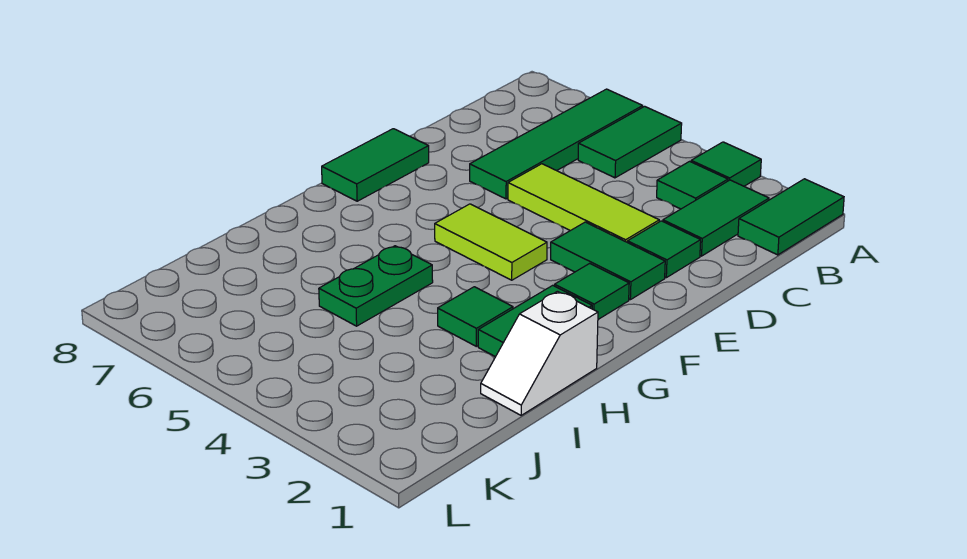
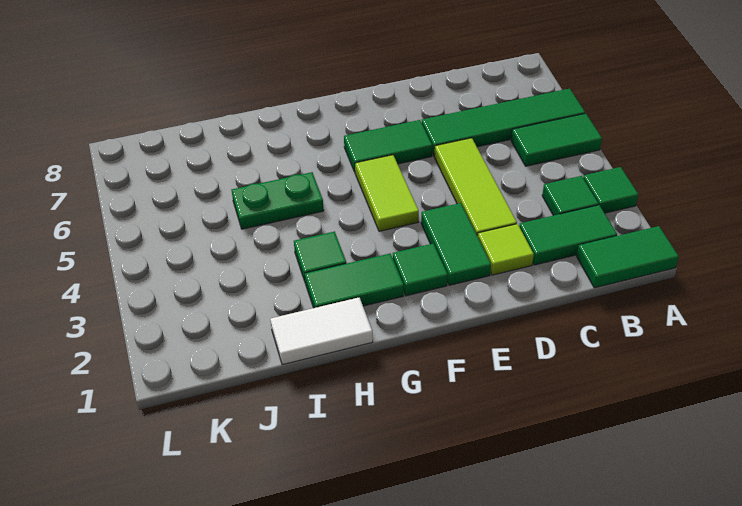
green tile D2 level 1 -> lime tile D2 level 1
green tile E8:F8 level 1 -> green tile E6:F6 level 1
white slope H1:I1 level 1 top H -> white tile H1:I1 level 1

